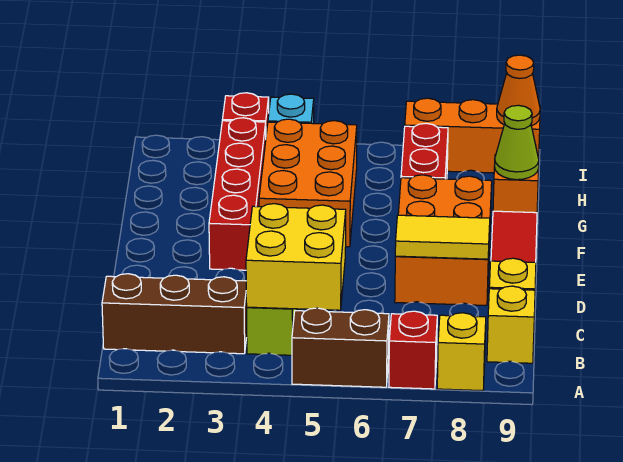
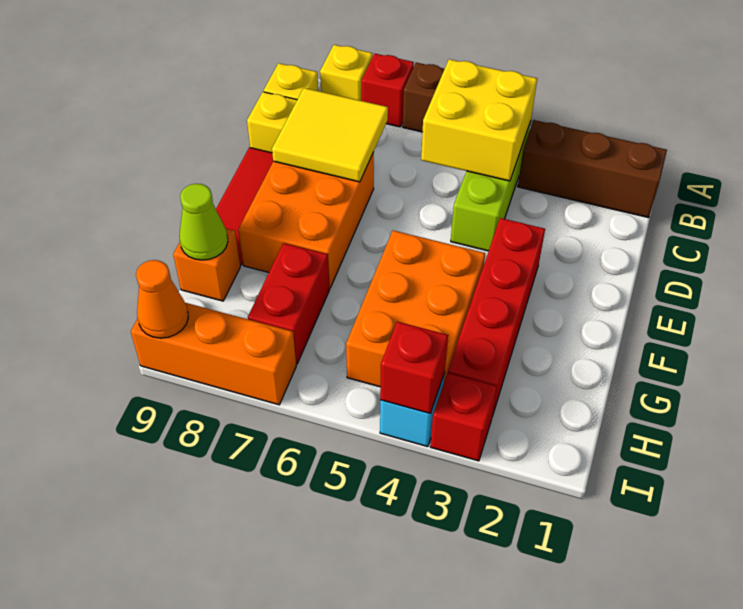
yellow tile D7:D8 level 2 -> yellow tile C7:D8 level 2
none -> red brick I4 level 2

